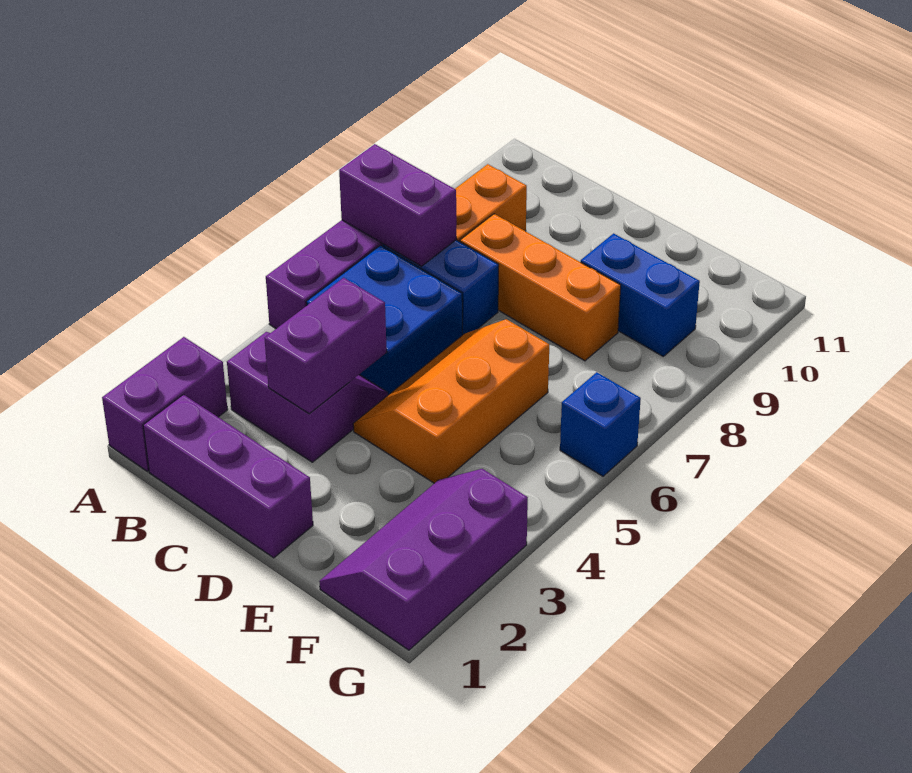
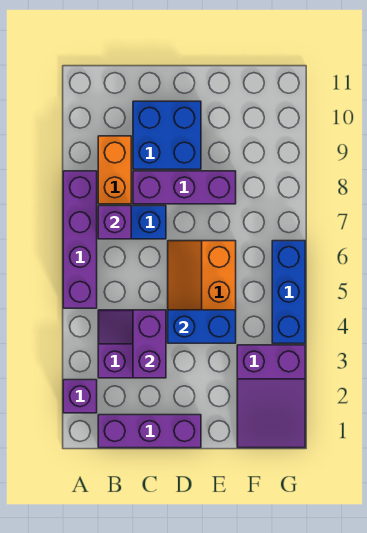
purple brick A1:A2 level 1 -> purple brick A2 level 1
purple brick A7:B7 level 2 -> purple brick B7 level 2
blue brick B5:C6 level 1 -> blue brick C9:D10 level 1
orange brick C8:E8 level 1 -> purple brick C8:E8 level 1
blue brick E9:F9 level 1 -> blue brick D4:E4 level 2
purple slope F1:G3 level 1 top G -> purple slope F1:G3 level 1 top 3
blue brick G6 level 1 -> blue brick G4:G6 level 1

